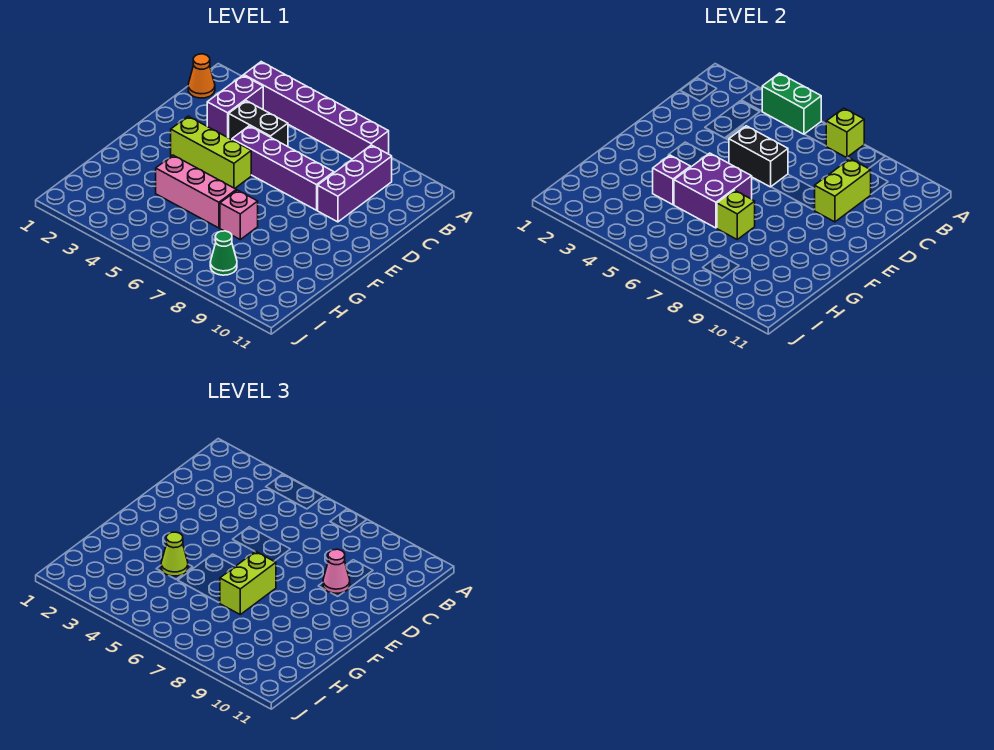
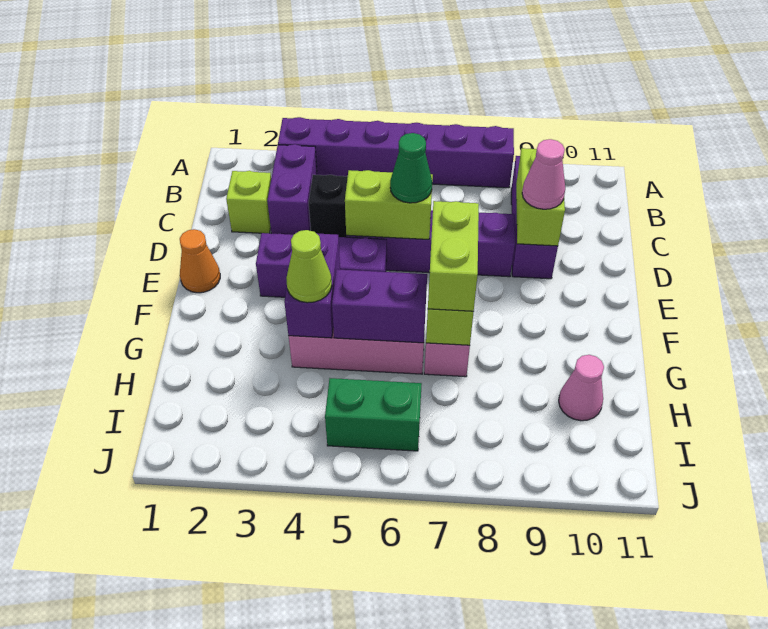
green brick A4:A5 level 2 -> green brick I5:I6 level 1
lime brick A7 level 2 -> lime brick C2 level 1
orange cone B1 level 1 -> orange cone E1 level 1
black brick D5:D6 level 2 -> lime brick D5:D6 level 2
lime brick E3:E5 level 1 -> purple brick E3:E5 level 1
purple brick F5:G6 level 2 -> purple brick G5:G6 level 2
purple brick G4 level 2 -> purple brick F4:G4 level 2
none -> pink cone H10 level 1
green cone I8 level 1 -> green cone D6 level 3

